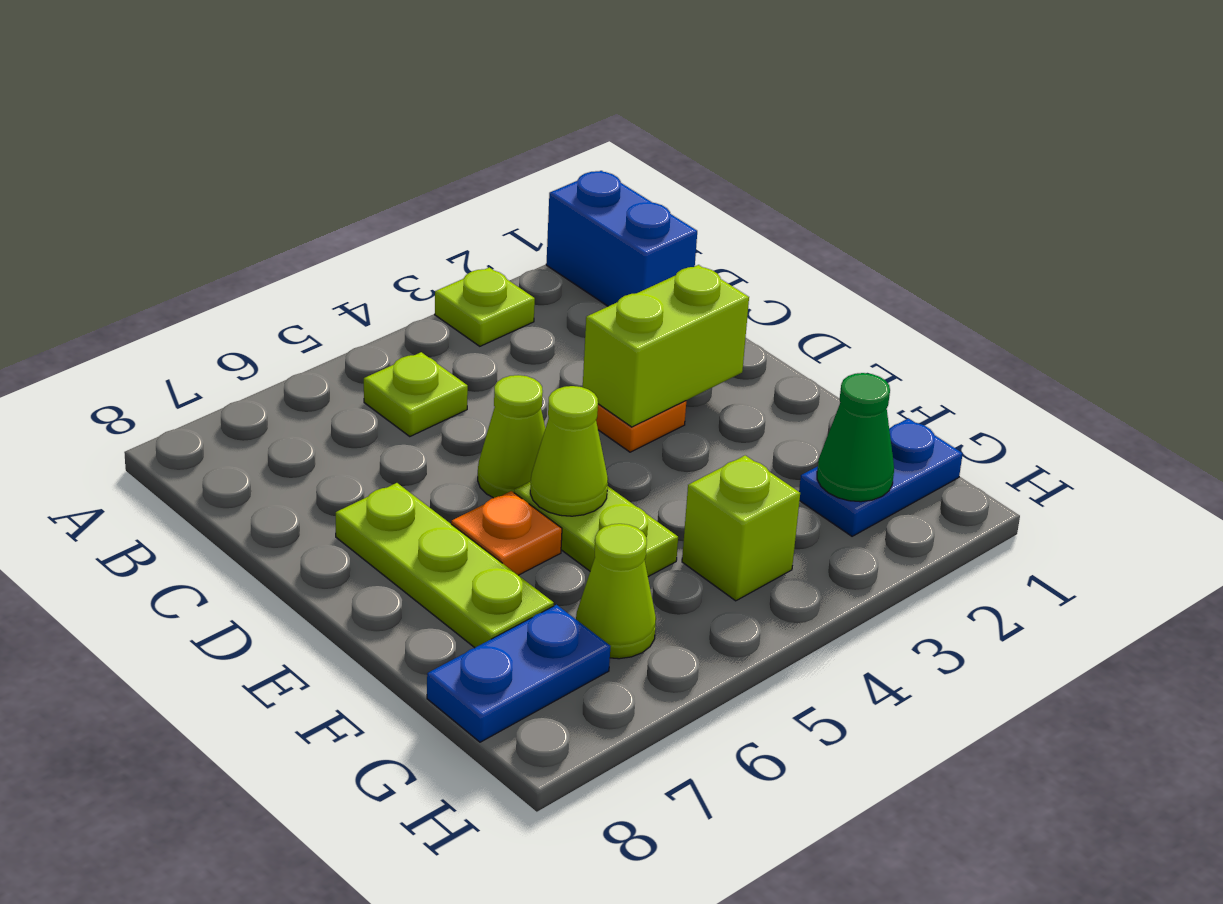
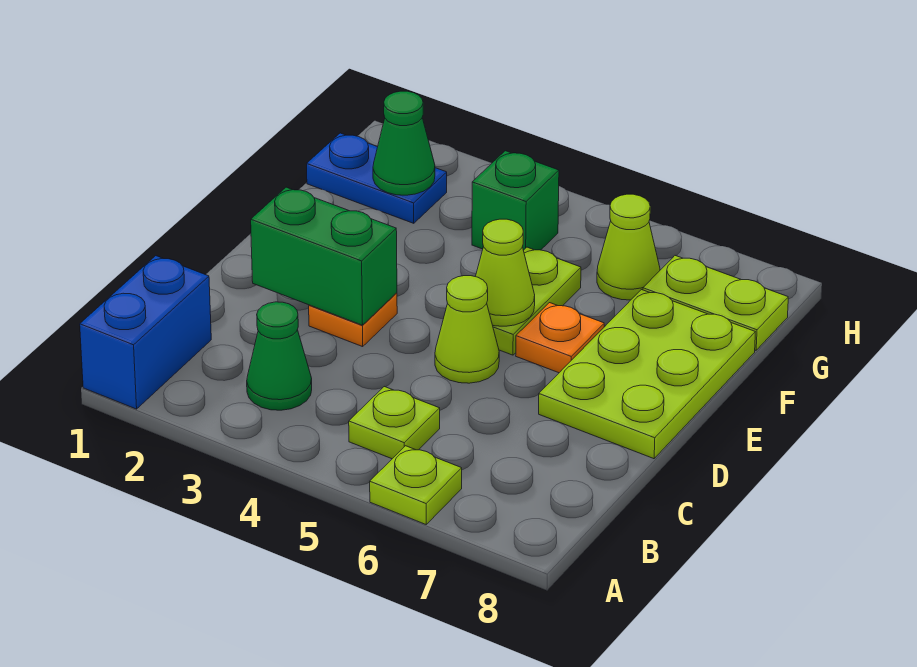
lime plate A3 level 1 -> lime plate A6 level 1
none -> green cone B3 level 1
lime brick D2:D3 level 2 -> green brick D2:D3 level 2
lime plate D7:F7 level 1 -> lime plate D7:F8 level 1
lime brick G4 level 1 -> green brick G4 level 1
blue plate G7:G8 level 1 -> lime plate G7:G8 level 1

